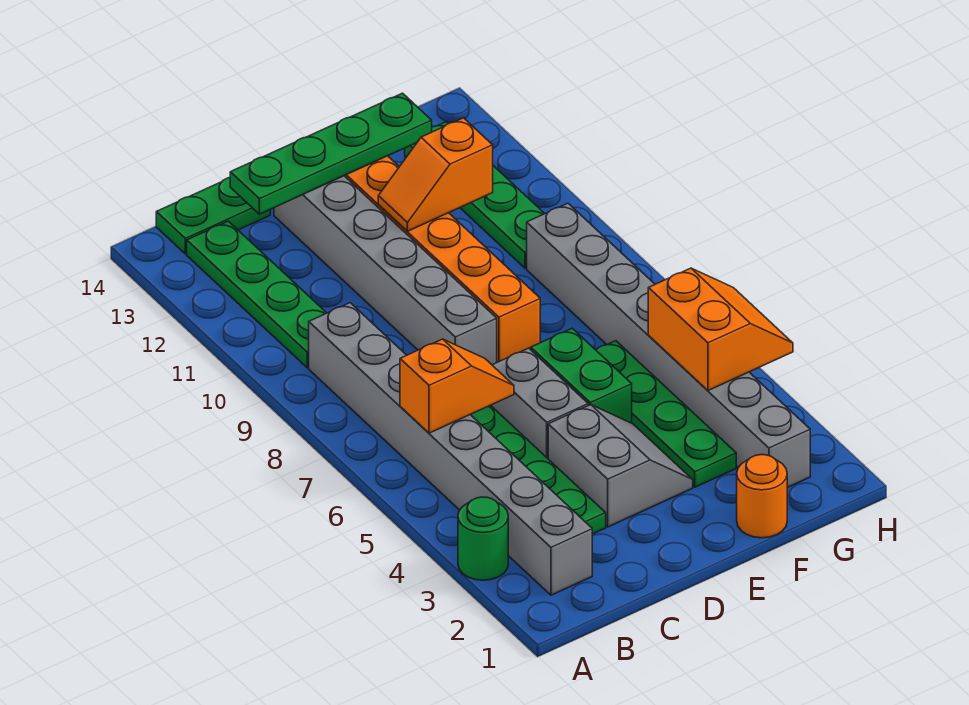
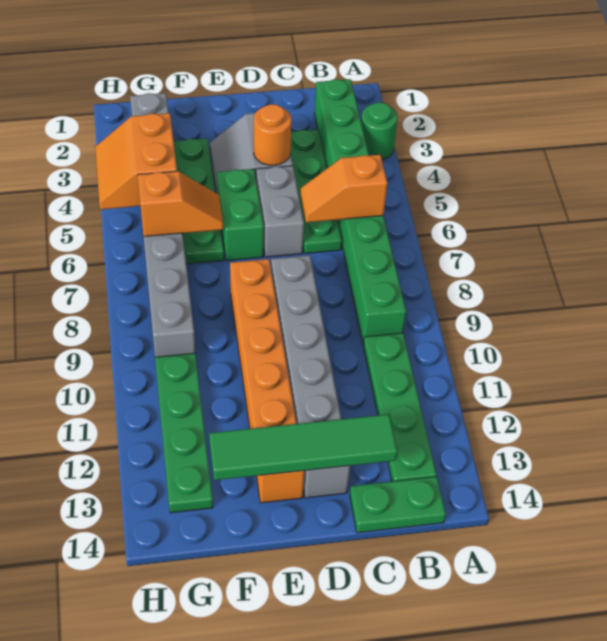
grey brick B2:B9 level 1 -> green brick B2:B9 level 1
green plate C13:F13 level 2 -> green tile C13:F13 level 2
orange slope E11:F11 level 2 top F -> orange slope F6:G6 level 2 top G
orange round brick F1 level 1 -> orange round brick D4 level 2

